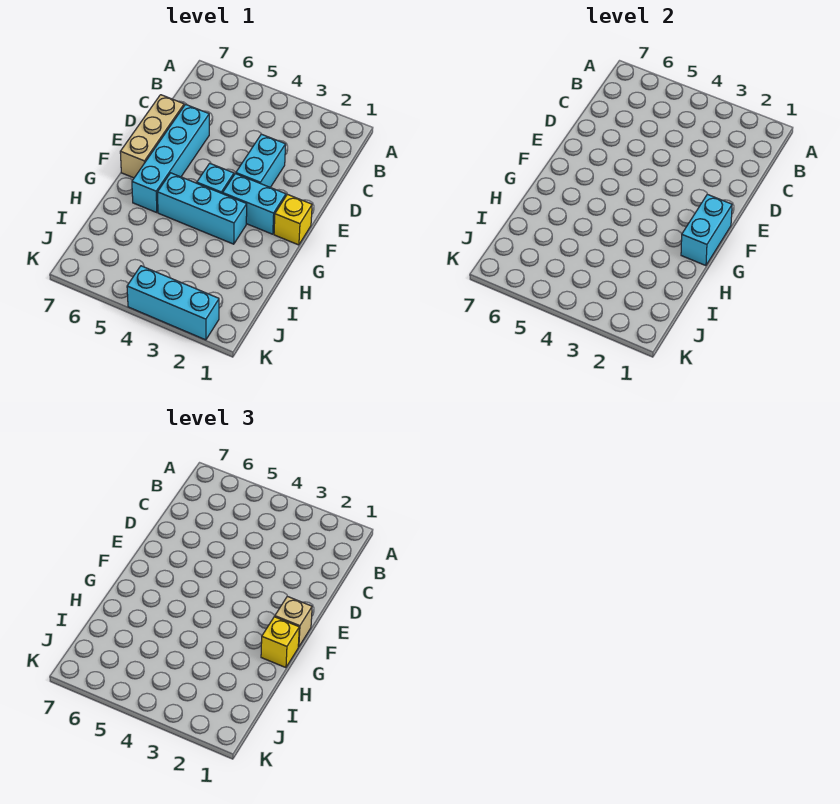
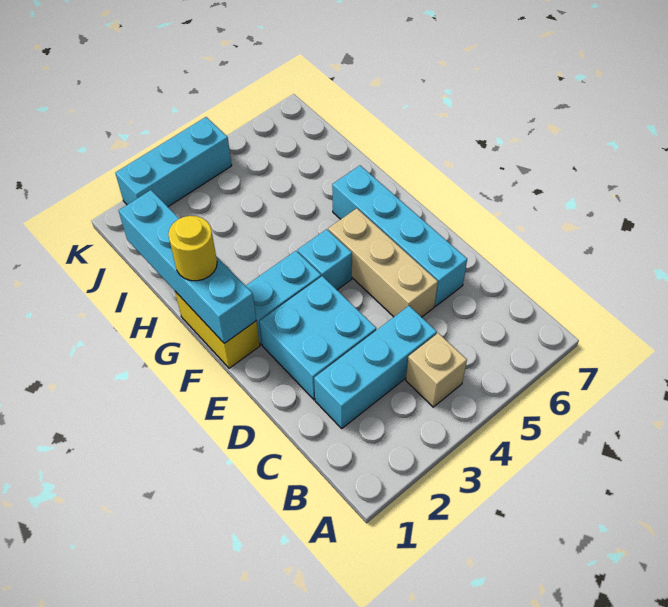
cyan brick D3:E3 level 1 -> cyan brick D2:E3 level 1
tan brick D7:F7 level 1 -> tan brick D5:F5 level 1
yellow brick F1 level 1 -> yellow brick F1:G1 level 1
cyan brick F1:G1 level 2 -> cyan brick F1:I1 level 2
tan brick F1 level 3 -> tan brick B4 level 1
yellow brick G1 level 3 -> yellow round brick G1 level 3
cyan brick G3:G5 level 1 -> cyan brick C2:C4 level 1

